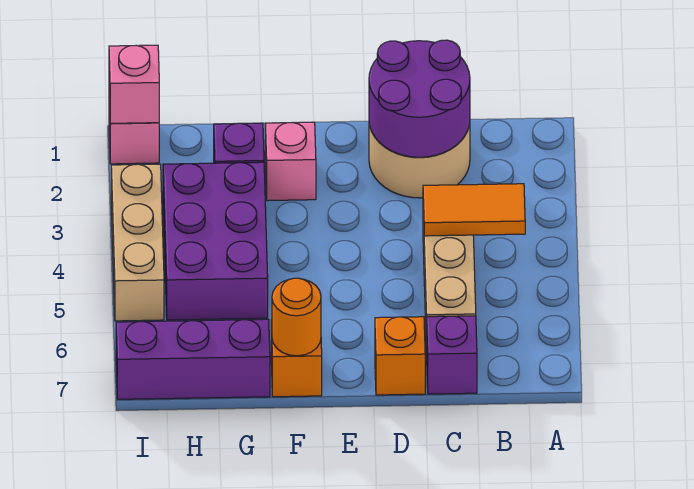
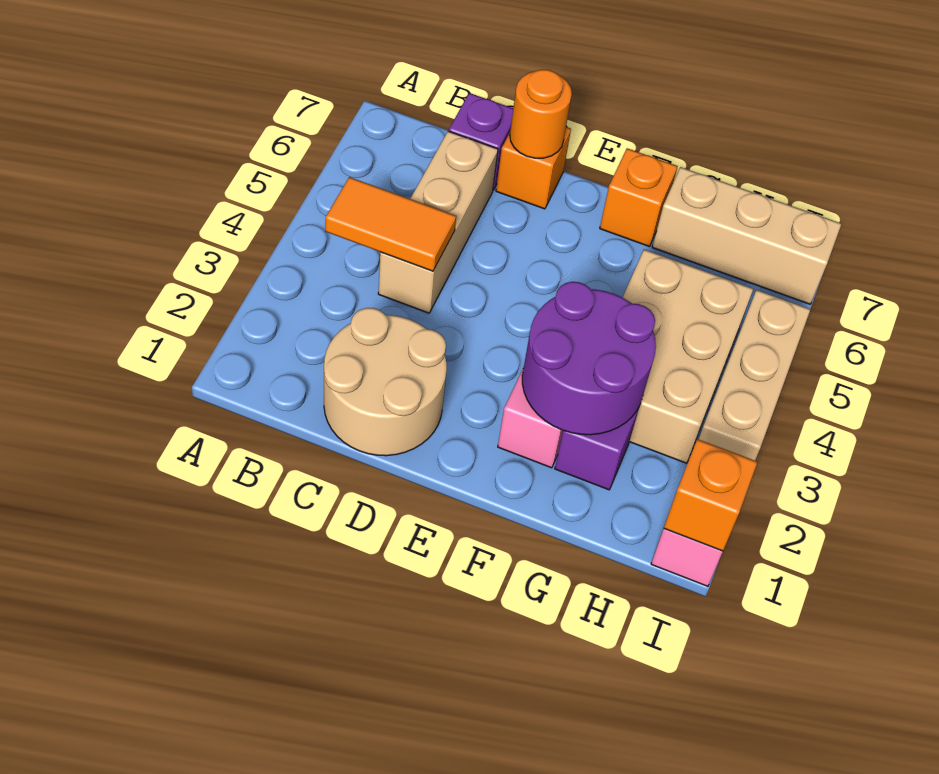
purple round brick C1:D2 level 2 -> purple round brick F2:G3 level 2
orange round brick F7 level 2 -> orange round brick D7 level 2
purple brick G3:H5 level 1 -> tan brick G3:H5 level 1
purple brick G7:I7 level 1 -> tan brick G7:I7 level 1
pink brick I1 level 2 -> orange brick I1 level 2

